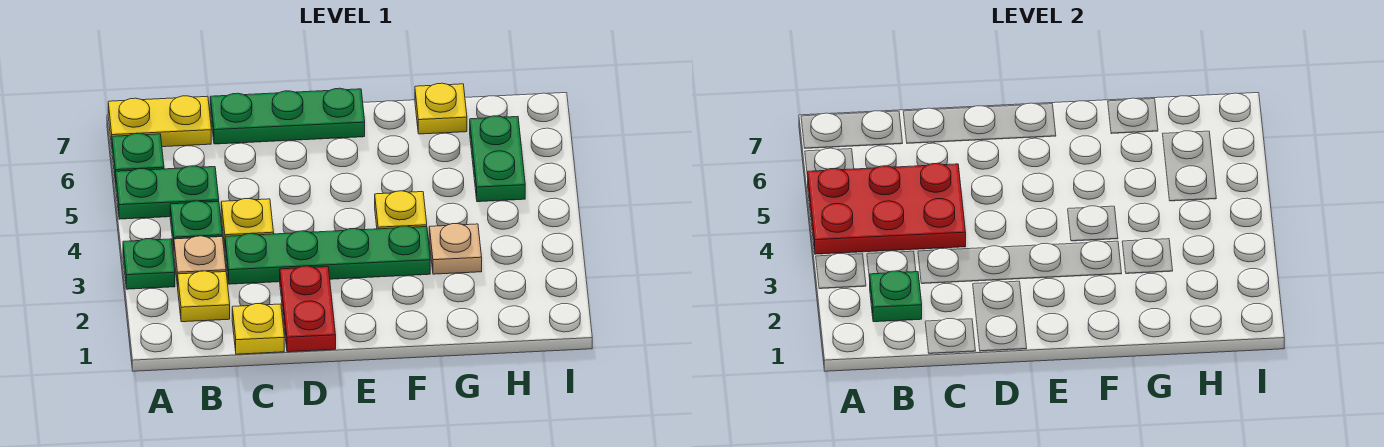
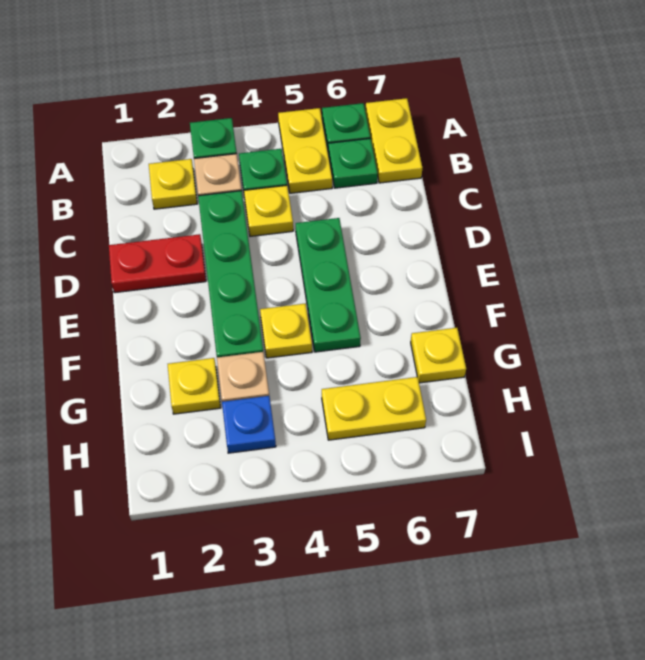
red plate A4:C5 level 2 -> none
green plate A5:B5 level 1 -> yellow plate A5:B5 level 1
green plate B2 level 2 -> green plate B6 level 1
yellow plate C1 level 1 -> yellow plate G2 level 1
green plate C7:E7 level 1 -> green plate D5:F5 level 1
none -> blue plate H3 level 1
green plate H5:H6 level 1 -> yellow plate H5:H6 level 1

